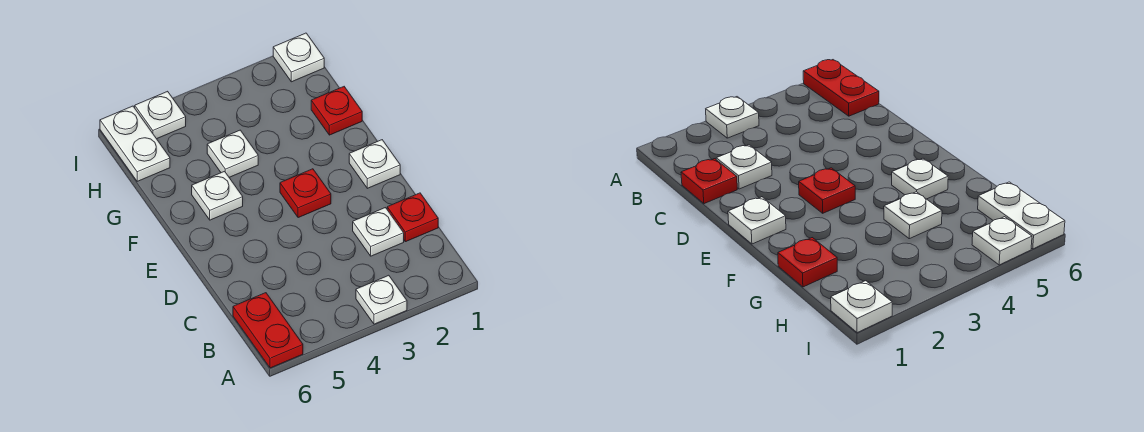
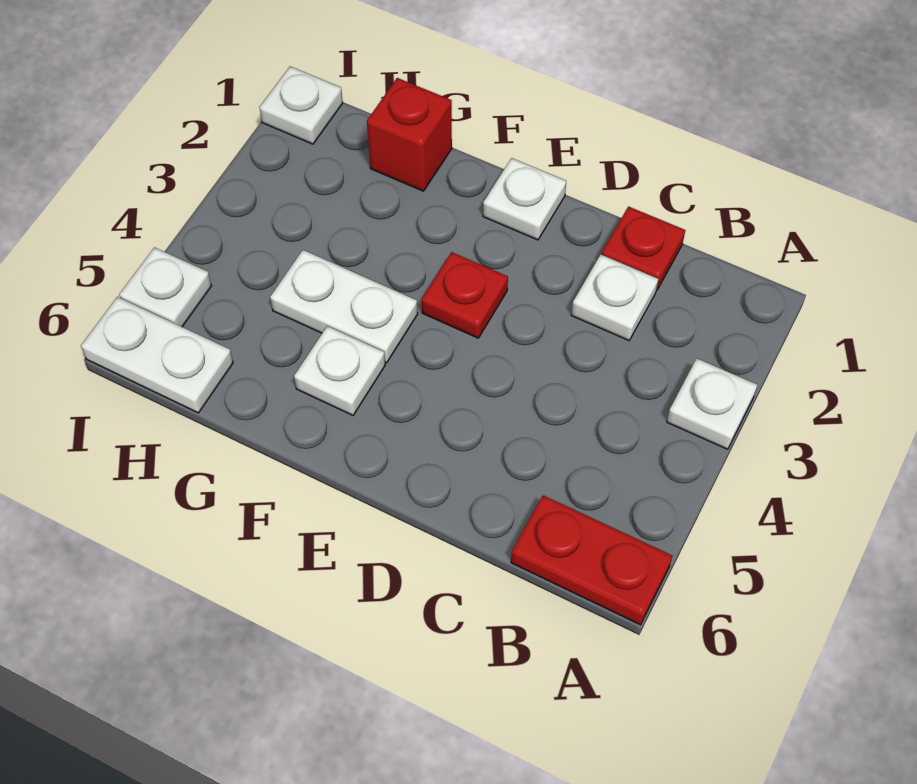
red plate G1 level 1 -> red brick G1 level 1
white plate G4 level 1 -> white plate F4:G4 level 1

